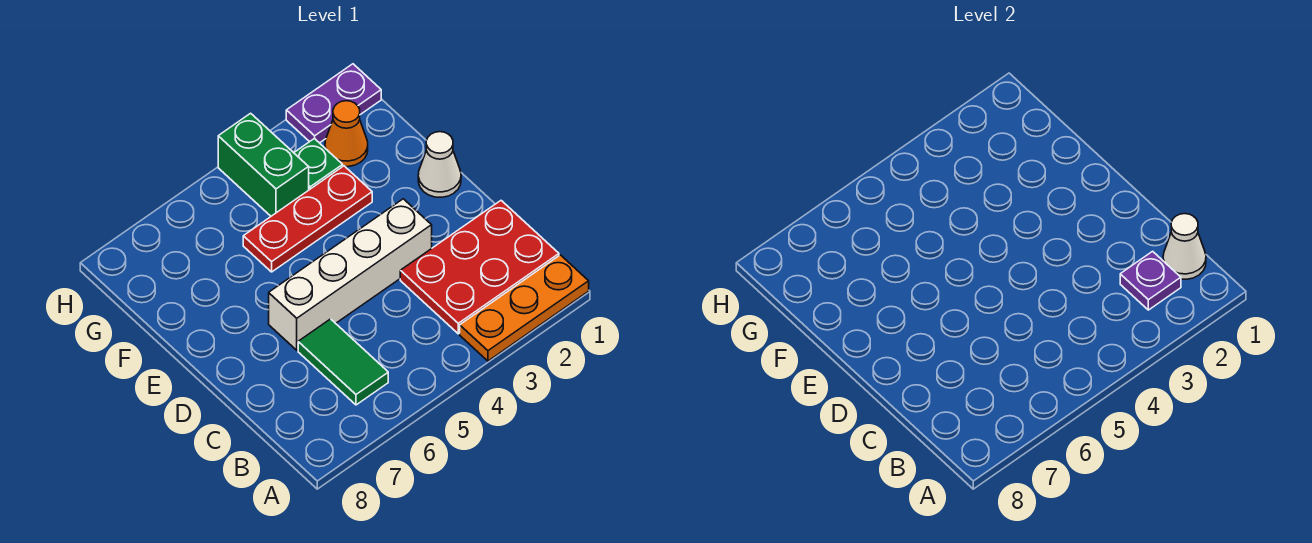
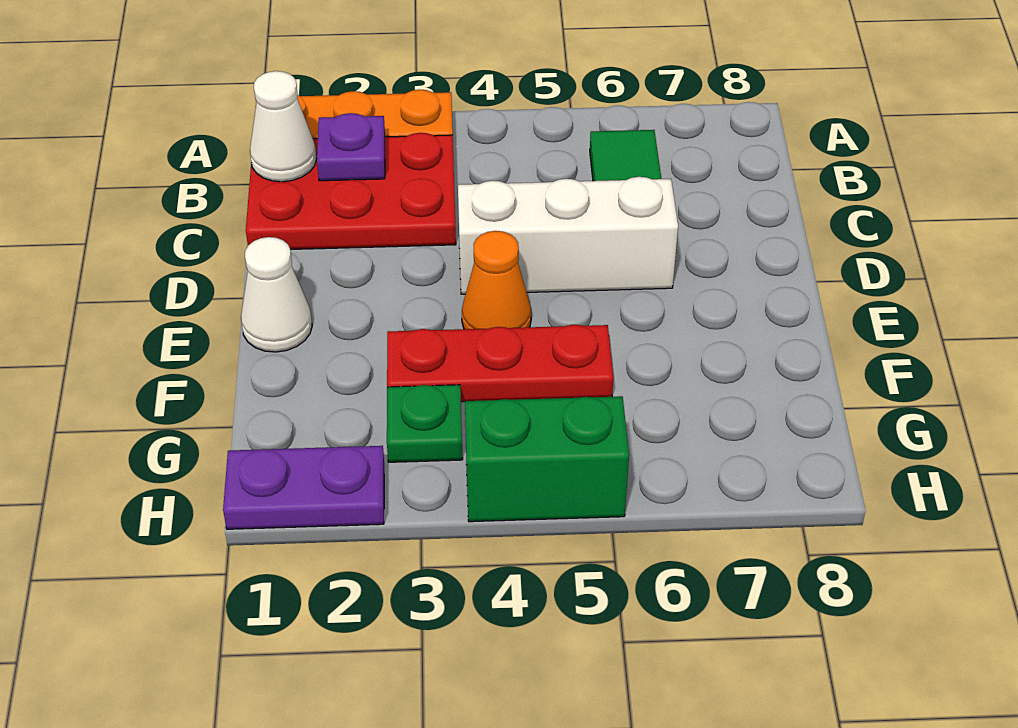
white brick D3:D6 level 1 -> white brick D4:D6 level 1
orange cone G2 level 1 -> orange cone E4 level 1
green brick G4:H4 level 1 -> green brick H4:H5 level 1

